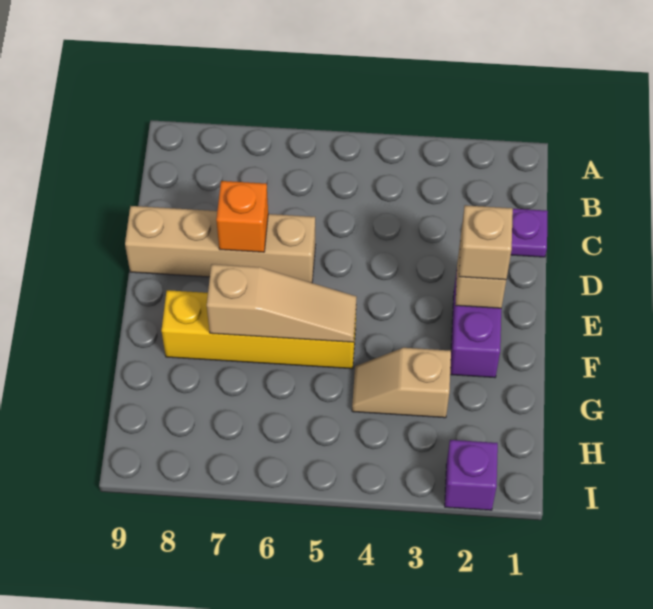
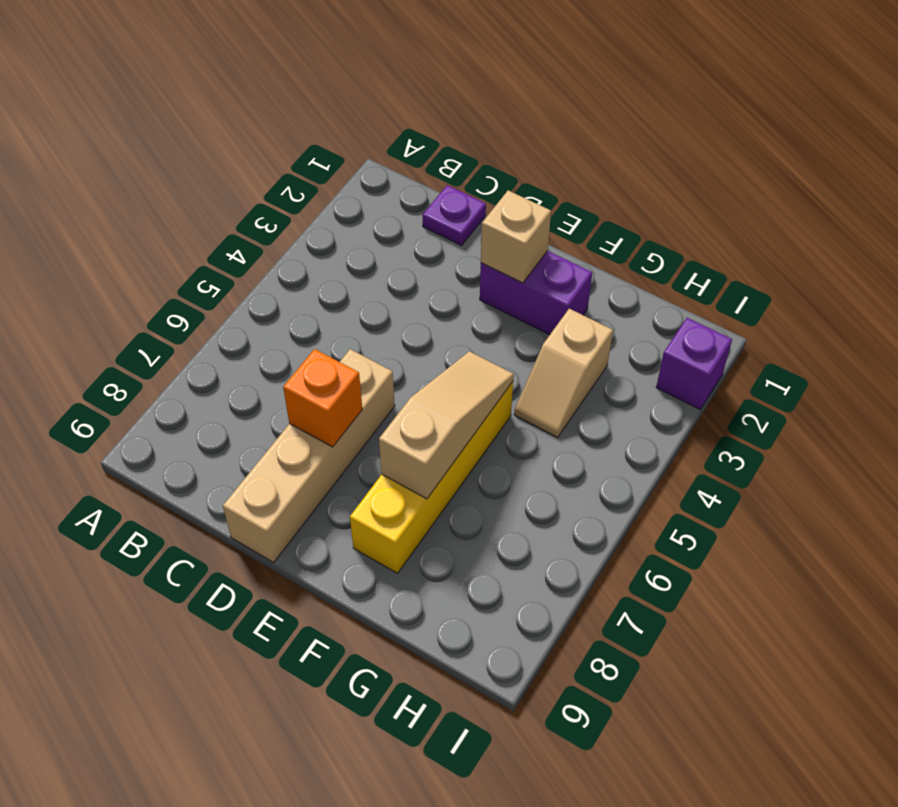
tan brick E2 level 3 -> none

